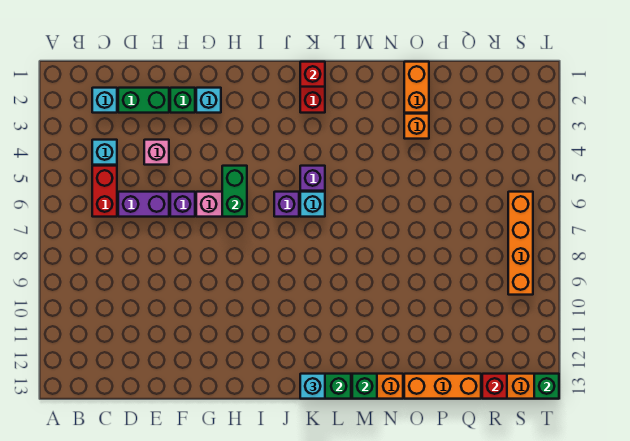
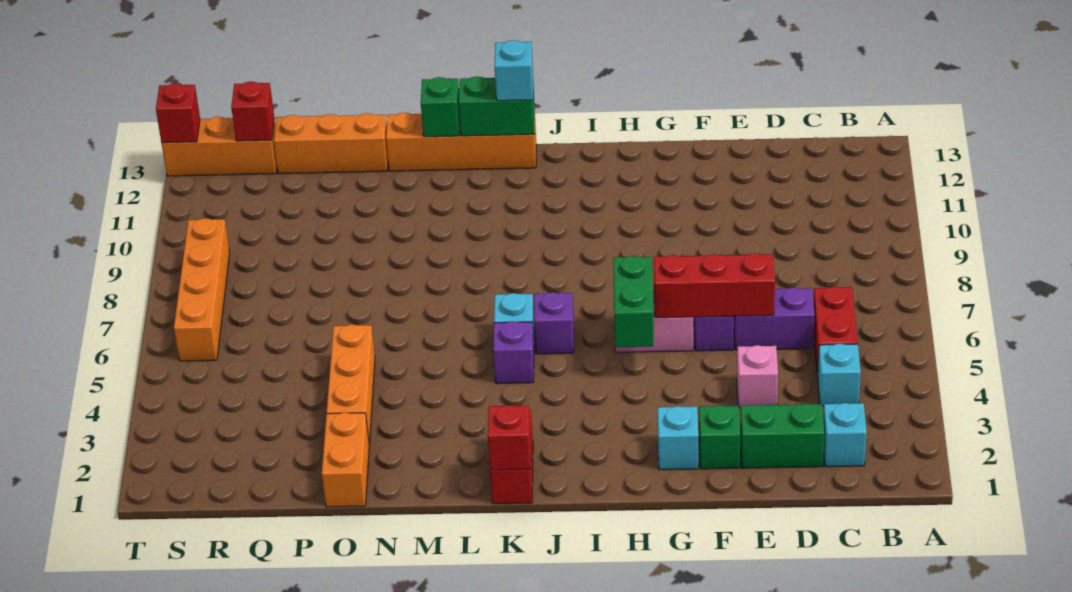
none -> red brick E6:G6 level 2
orange brick O3 level 1 -> orange brick O3:O5 level 1
green brick T13 level 2 -> red brick T13 level 2

